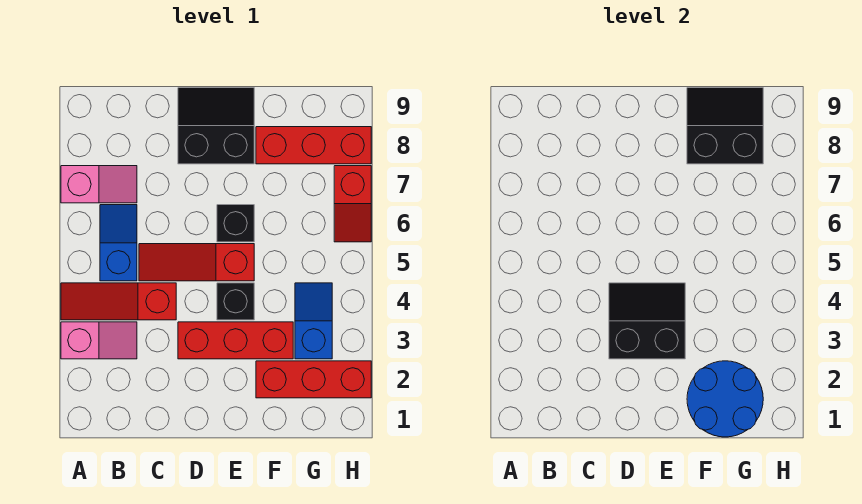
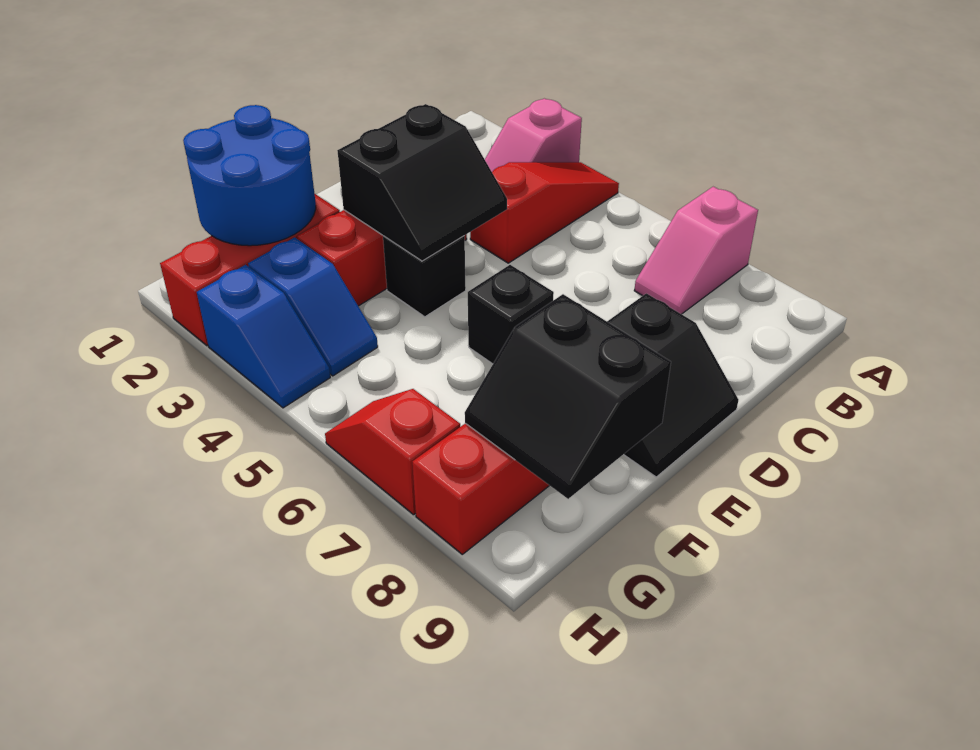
blue slope B5:B6 level 1 top 5 -> blue slope H3:H4 level 1 top 3
red slope C5:E5 level 1 top E -> none
black slope F8:G9 level 2 top 8 -> black slope F8:G9 level 2 top F

